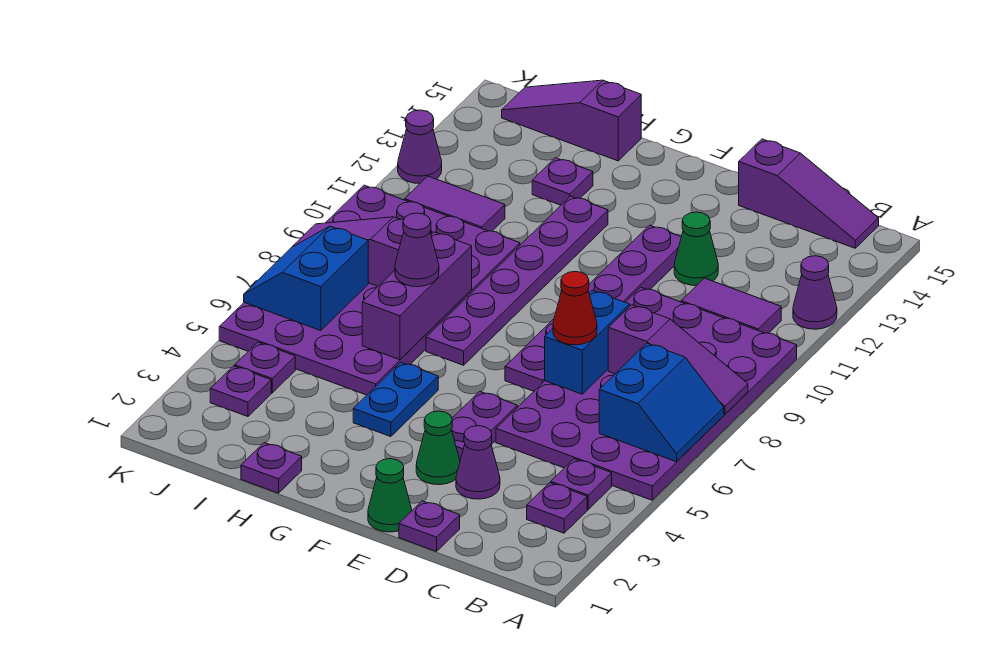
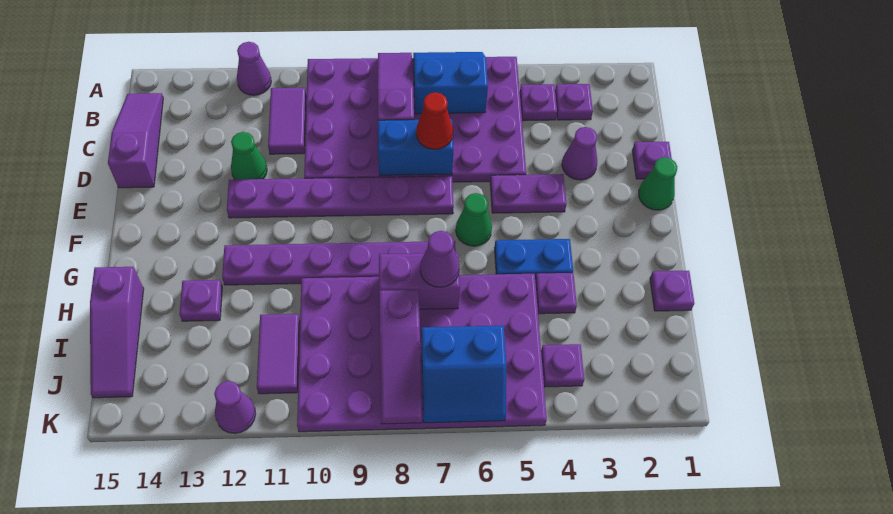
green cone E3 level 1 -> green cone F6 level 1
purple brick H6:H8 level 2 -> purple brick H7:H8 level 2
purple plate J3 level 1 -> purple plate H4 level 1

